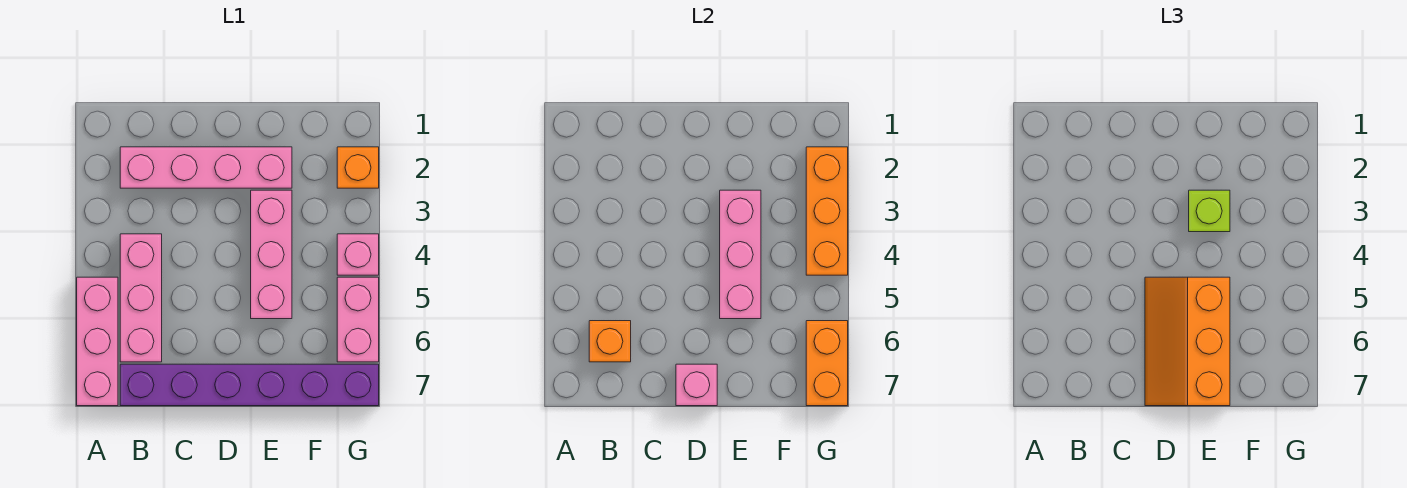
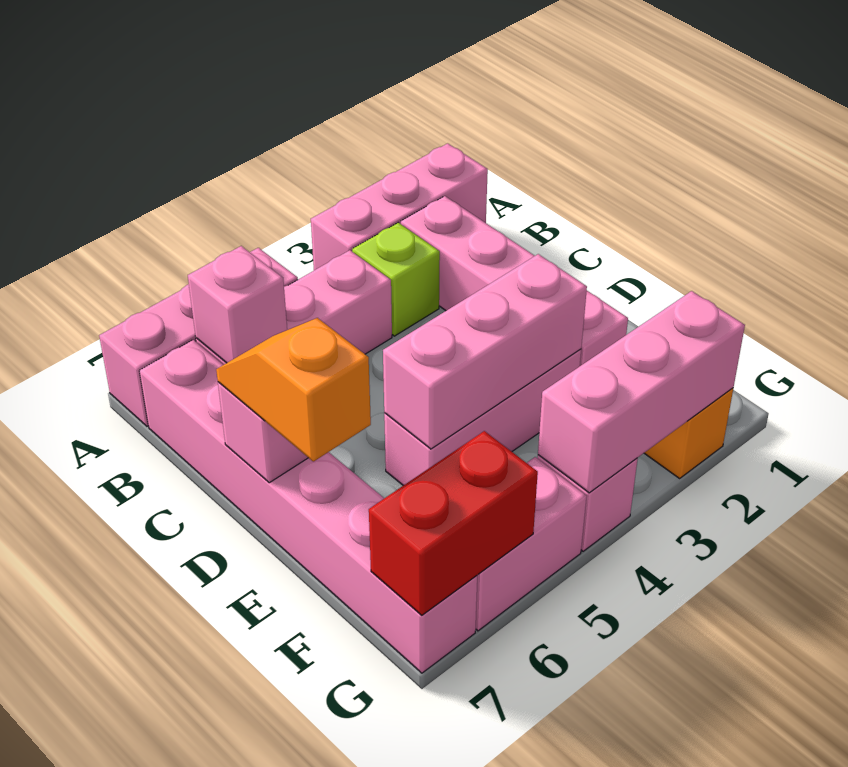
none -> pink brick A1:A3 level 1
orange brick B6 level 2 -> pink brick B6 level 2
purple brick B7:G7 level 1 -> pink brick B7:G7 level 1
orange slope D5:E7 level 3 top E -> orange slope D7:E7 level 3 top E
lime brick E3 level 3 -> lime brick B3 level 1
orange brick G2:G4 level 2 -> pink brick G2:G4 level 2
orange brick G6:G7 level 2 -> red brick G6:G7 level 2

